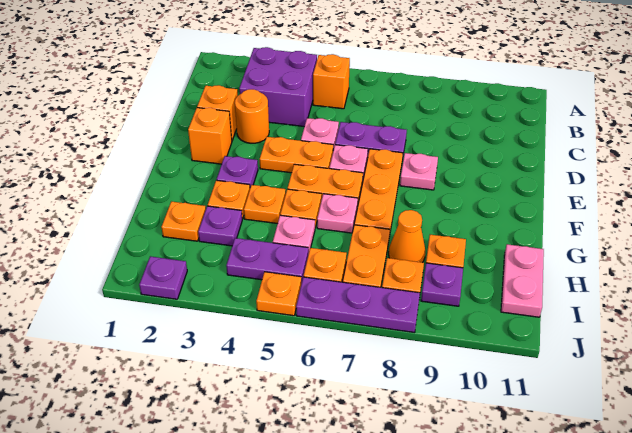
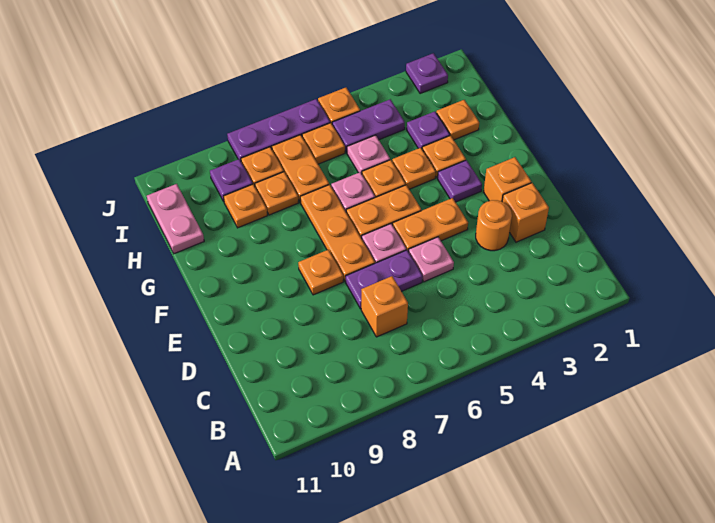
purple brick B3:C4 level 1 -> none
orange brick B5 level 1 -> orange brick C7 level 1
pink plate E8 level 1 -> orange plate E8 level 1
orange cone H8 level 1 -> orange plate H8 level 1

